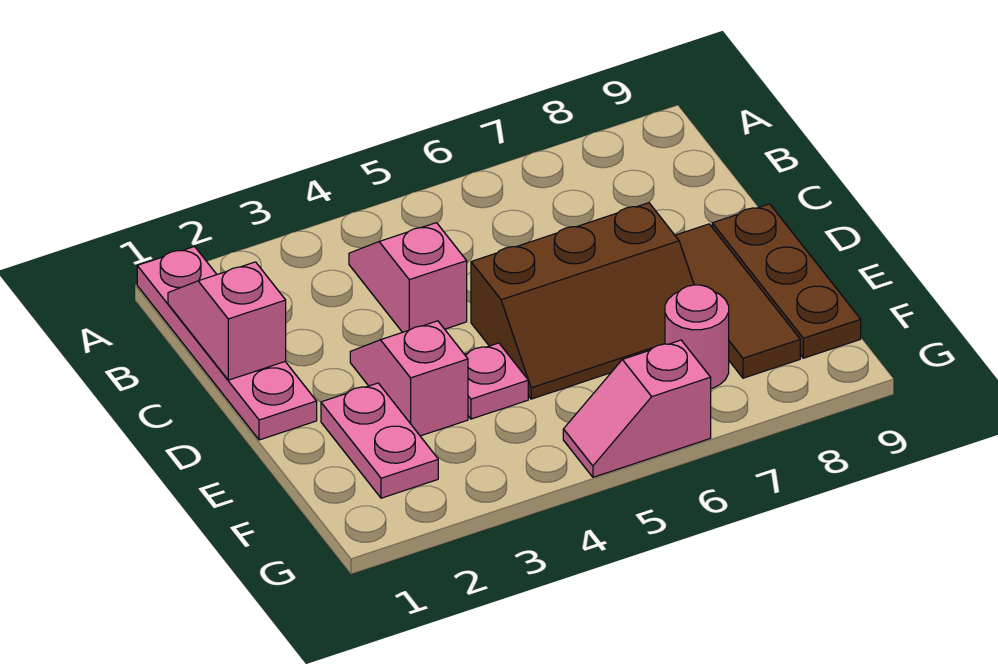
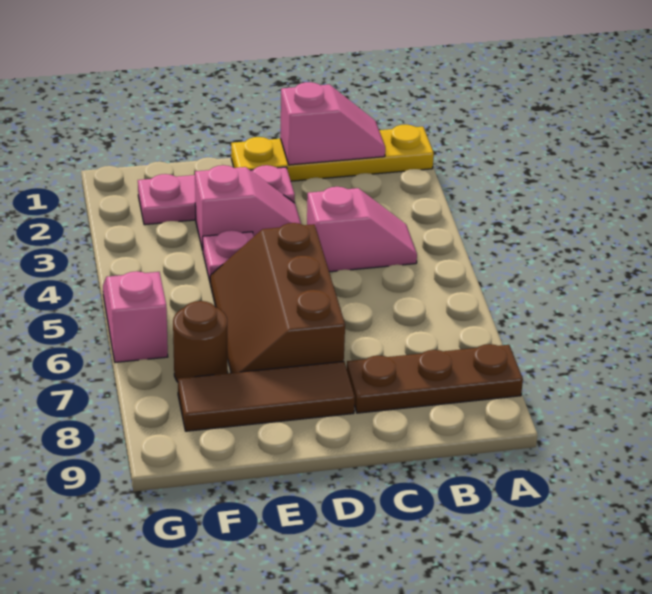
pink plate A1:D1 level 1 -> yellow plate A1:D1 level 1
brown plate D9:F9 level 1 -> brown plate A8:C8 level 1
pink plate E2:F2 level 1 -> pink plate D2:F2 level 1
pink round brick F7 level 1 -> brown round brick F7 level 1

